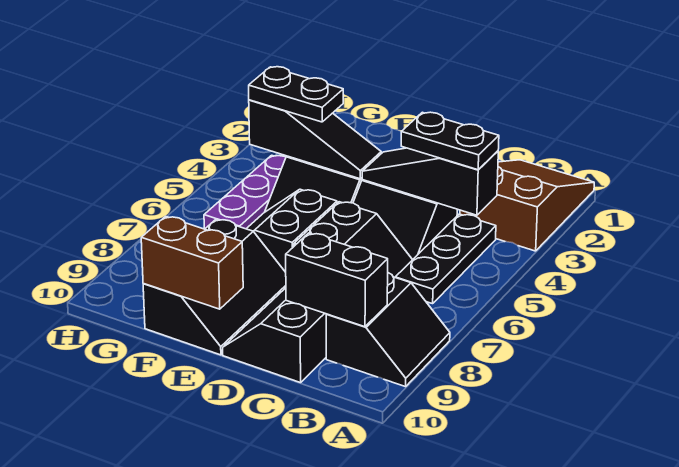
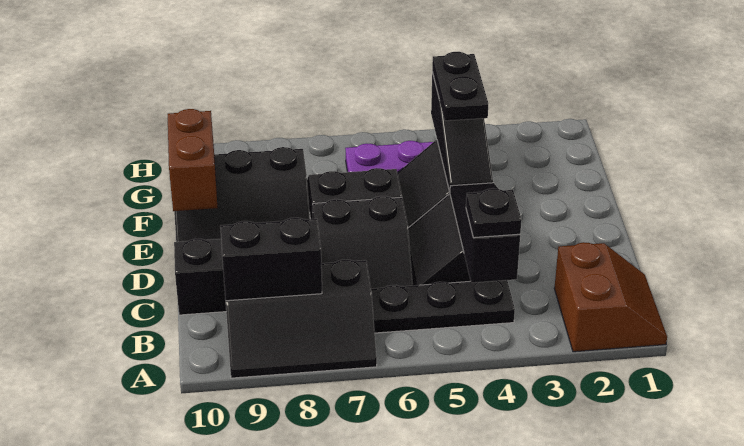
brown slope A1:B3 level 1 top 3 -> brown slope A1:B2 level 1 top 2
black slope A8:B9 level 1 top B -> black slope A7:B9 level 1 top B
black plate B4:C4 level 3 -> black plate B4 level 3
black brick B9:C9 level 2 -> black brick B8:B9 level 2

